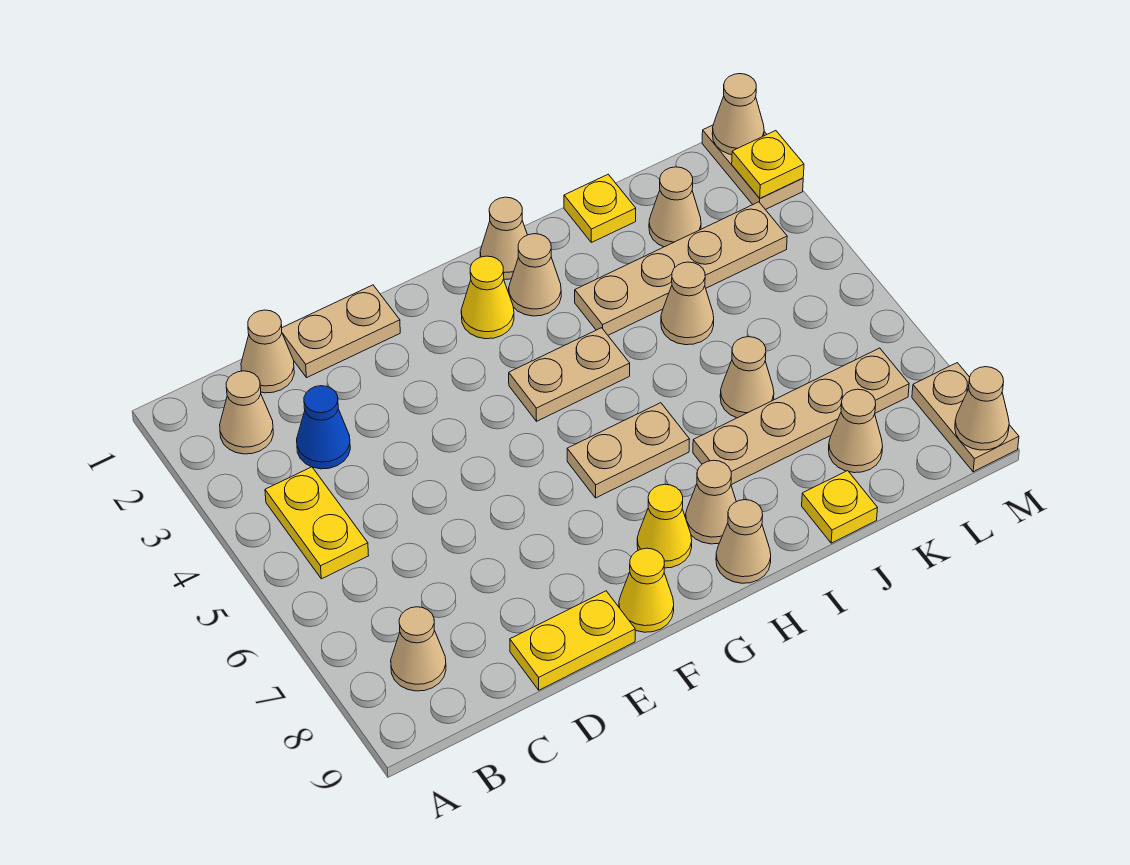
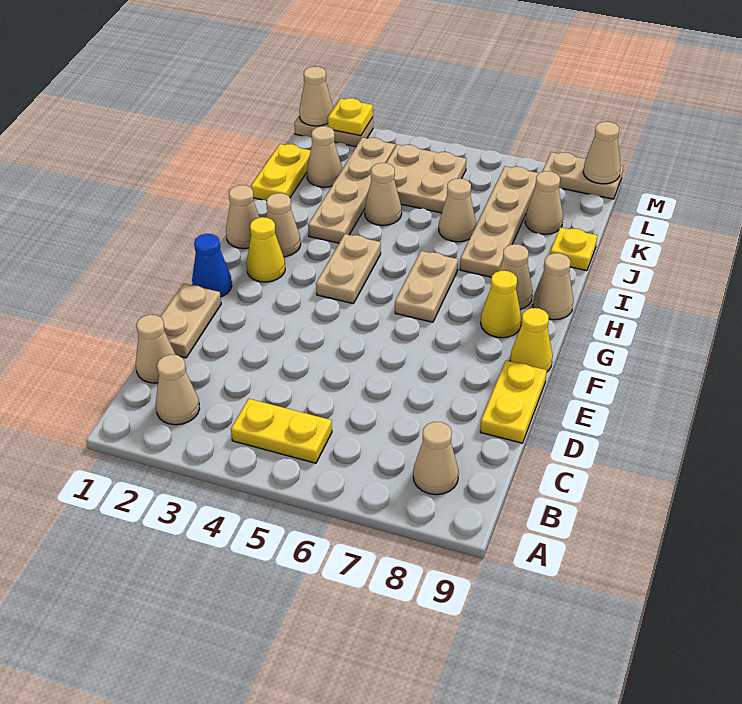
blue cone C3 level 1 -> blue cone F1 level 1
yellow plate J1 level 1 -> yellow plate J1:K1 level 1
none -> tan plate K4:L5 level 1

